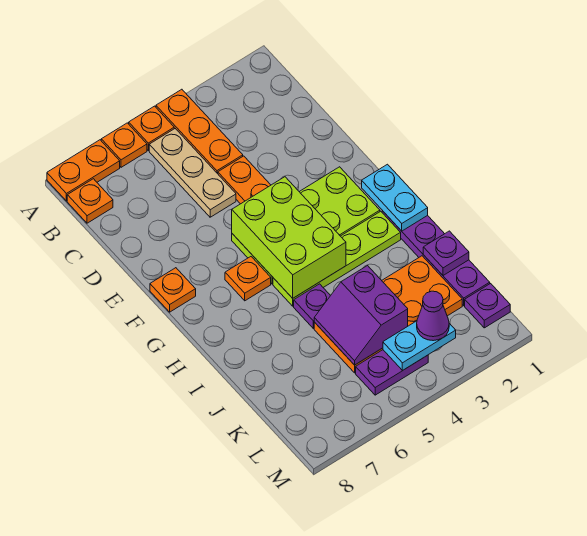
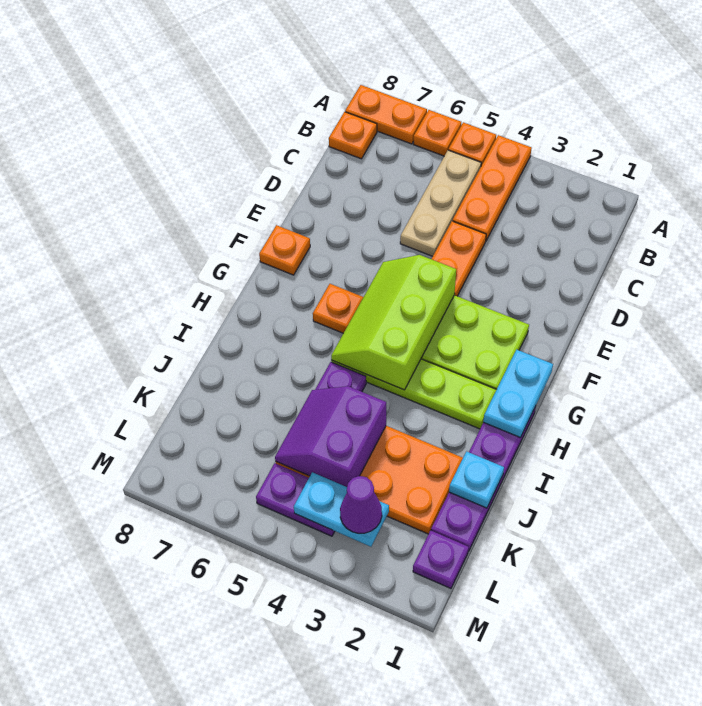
lime brick F4:H5 level 2 -> lime slope F4:H5 level 2 top 4
purple plate J1 level 2 -> cyan plate J1 level 2

